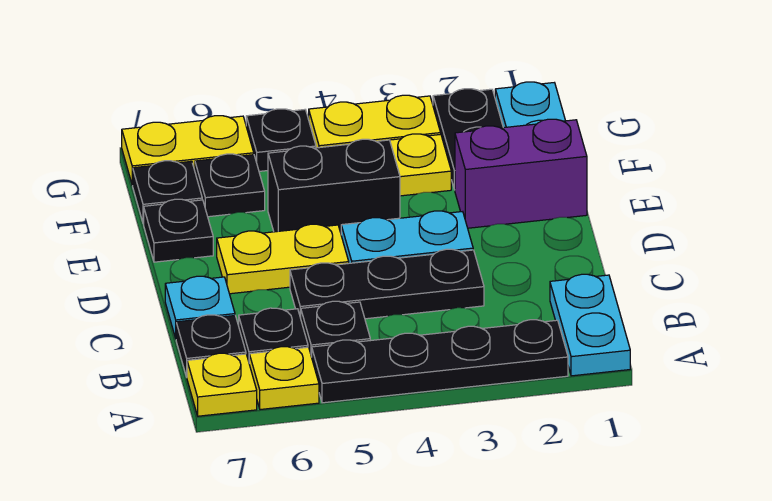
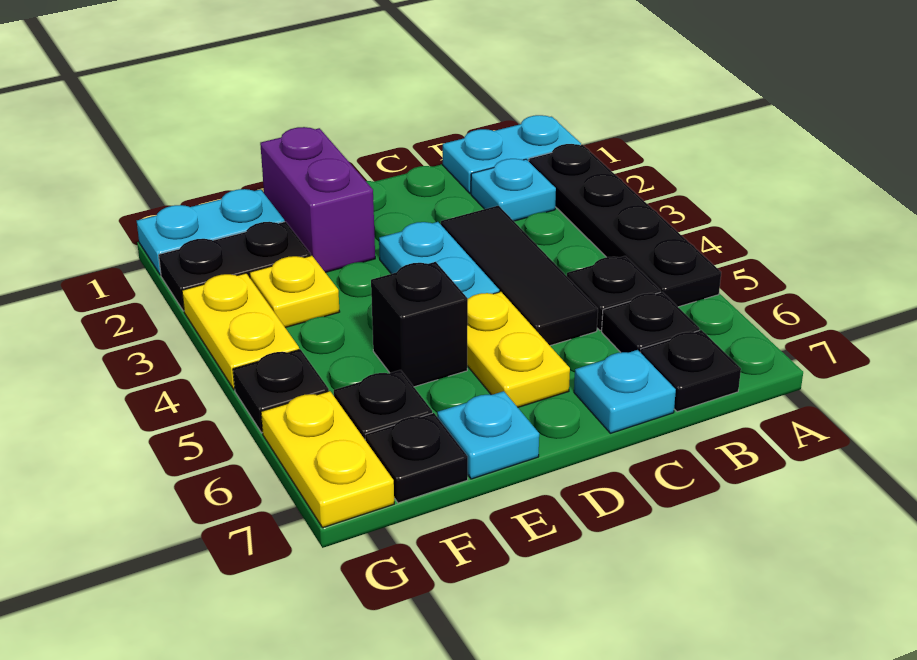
yellow plate A6 level 1 -> none
yellow plate A7 level 1 -> none
none -> cyan plate B2 level 1
black plate C3:C5 level 1 -> black tile C3:C5 level 1
black brick E4:E5 level 1 -> black brick E5 level 1
black plate E7 level 1 -> cyan plate E7 level 1

